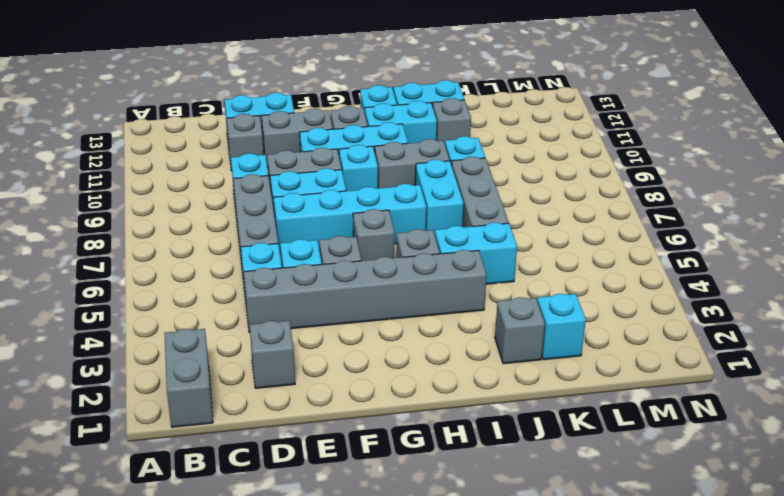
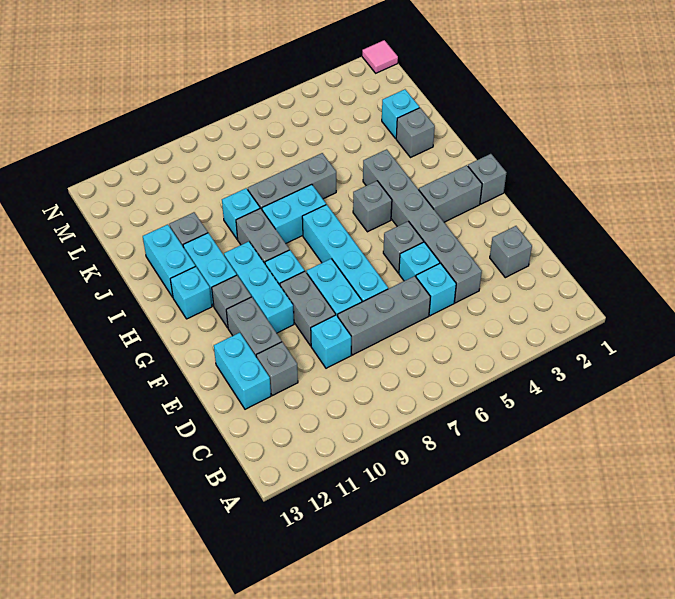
grey brick B1:B2 level 1 -> grey brick G2:G3 level 1
grey brick G6 level 1 -> grey brick G1 level 1
cyan brick I5:J5 level 1 -> none
none -> pink tile N1 level 1

